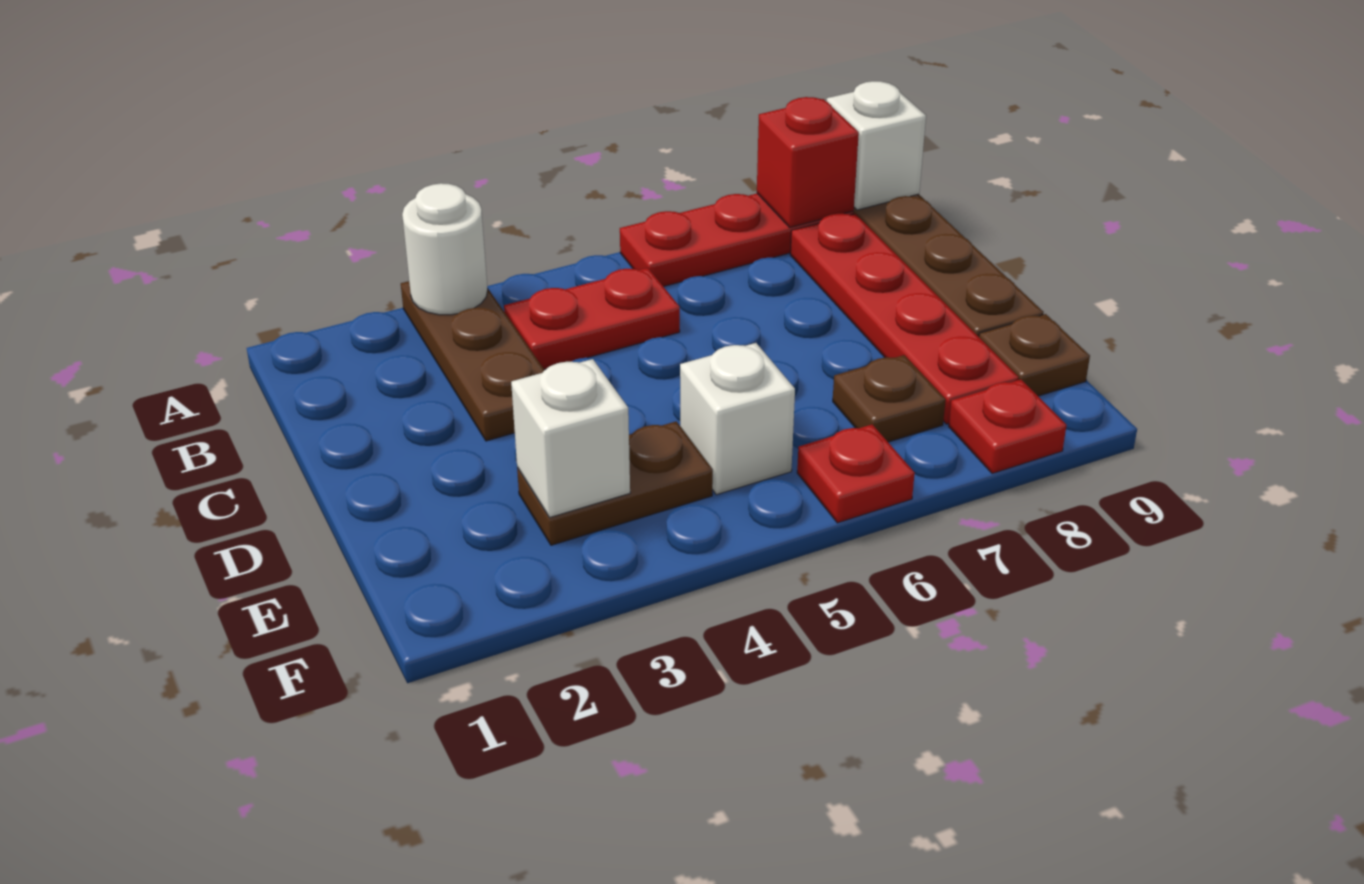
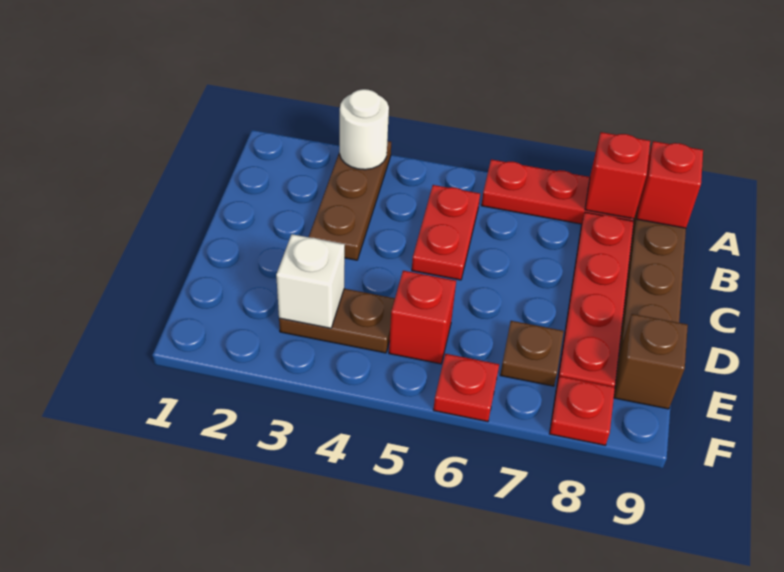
white brick A9 level 2 -> red brick A9 level 2
red plate B4:B5 level 1 -> red plate B5:C5 level 1
white brick E5 level 1 -> red brick E5 level 1
brown plate E9 level 1 -> brown brick E9 level 1

